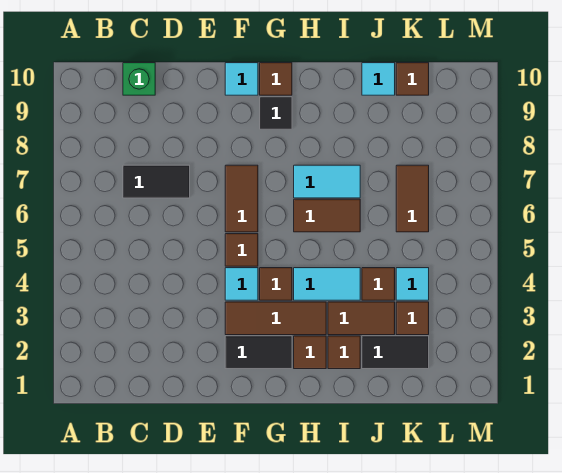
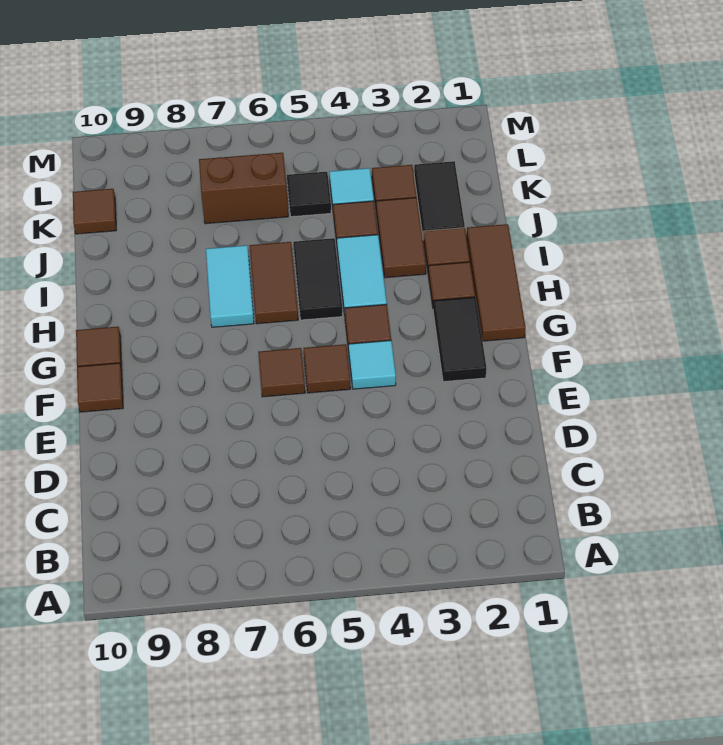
black tile C7:D7 level 1 -> black tile H5:I5 level 1
green brick C10 level 1 -> none
brown tile F3:H3 level 1 -> brown tile G1:I1 level 1
brown tile F6:F7 level 1 -> brown tile F6 level 1
cyan tile F10 level 1 -> brown tile F10 level 1
black tile G9 level 1 -> black tile K5 level 1
cyan tile J10 level 1 -> none
brown tile K6:K7 level 1 -> brown brick K6:K7 level 1

